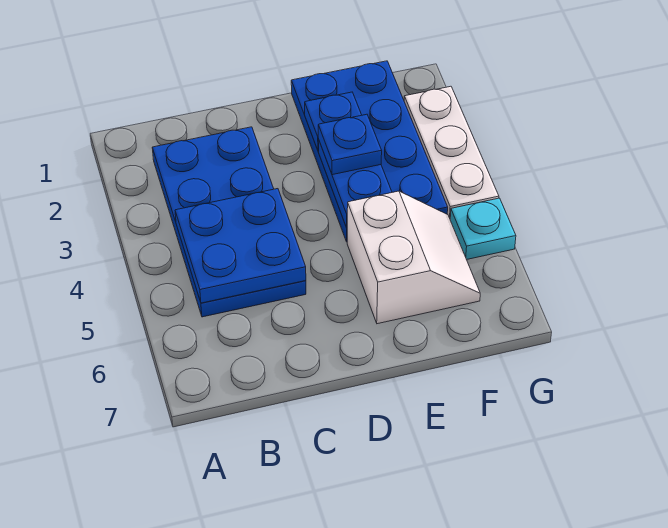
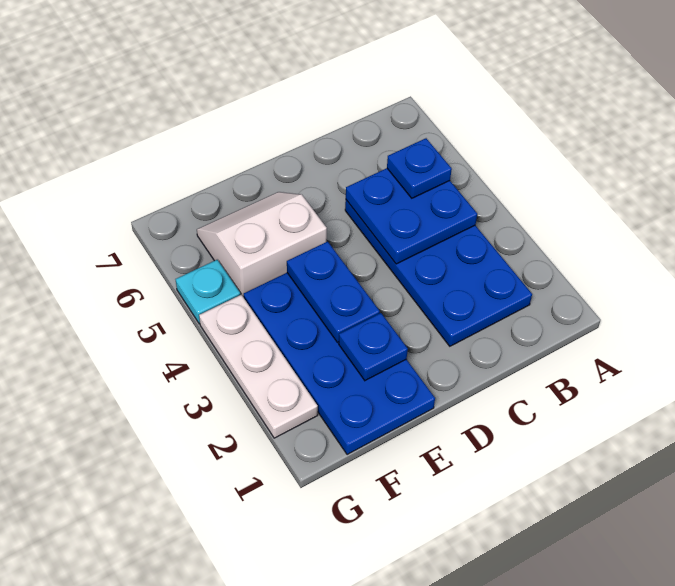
blue plate E3 level 3 -> blue plate B5 level 3
white slope E5:F6 level 1 top E -> white slope E5:F6 level 1 top 5

